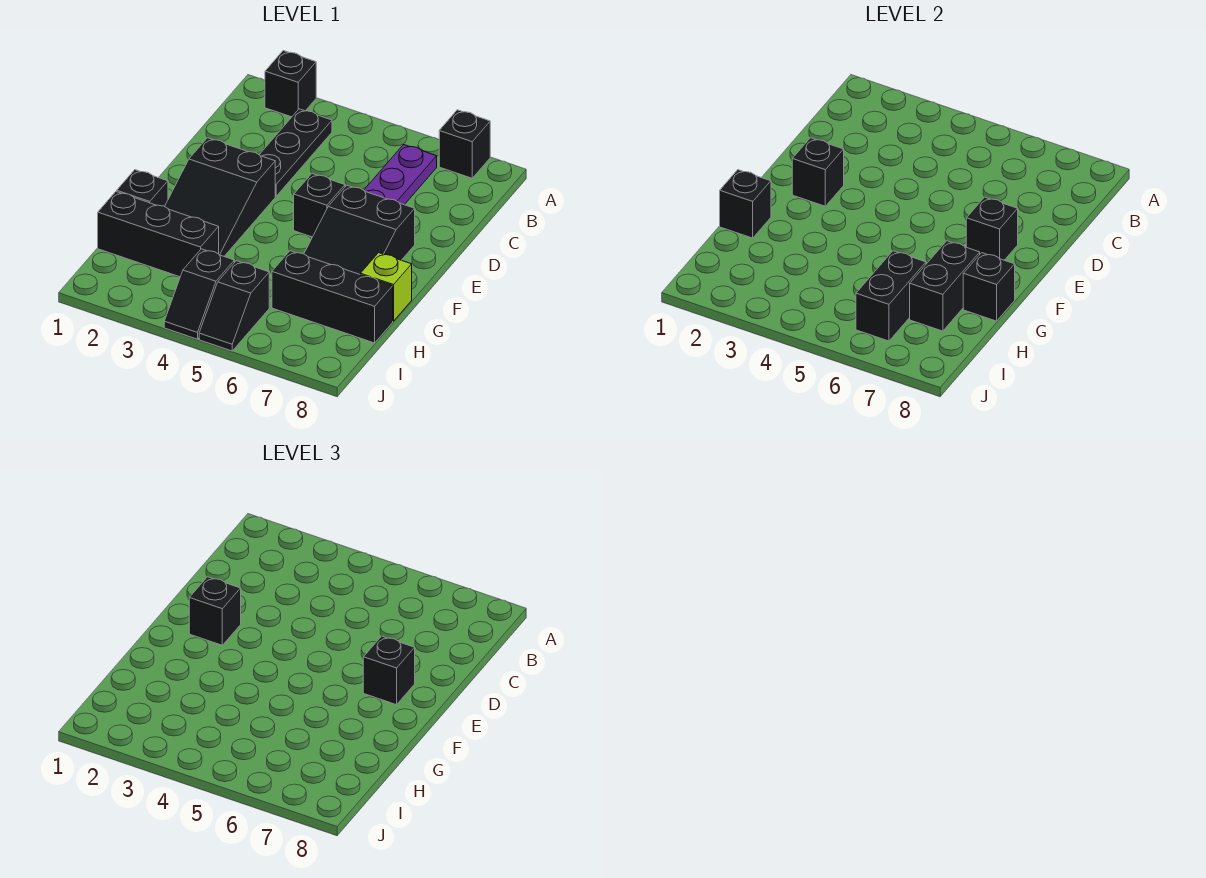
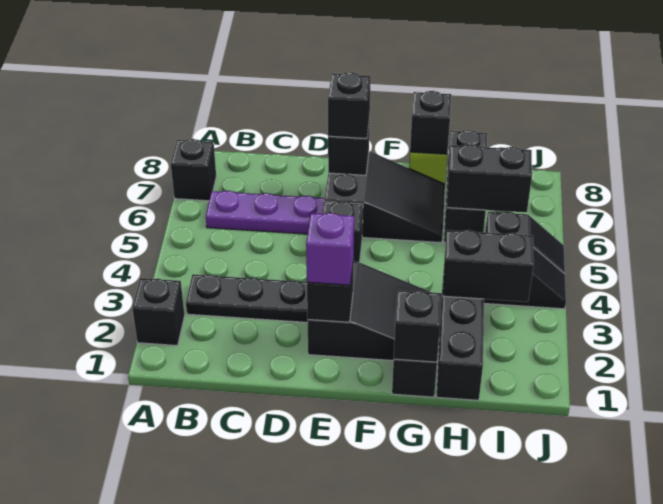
black brick E2 level 3 -> purple brick E2 level 3
black brick G7:H7 level 2 -> black brick H3:I3 level 2

